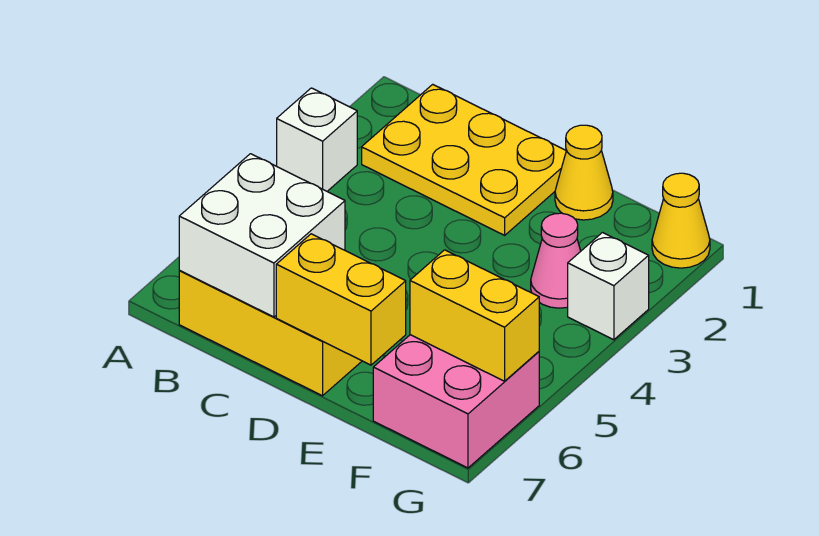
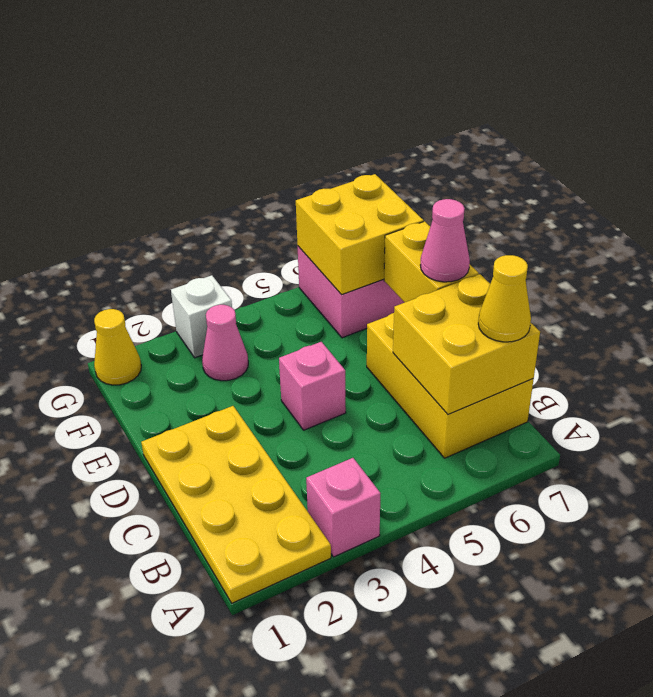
white brick A3 level 1 -> pink brick A3 level 1
yellow plate B1:D2 level 1 -> yellow plate A1:D2 level 1
white brick B6:C7 level 2 -> yellow brick B6:C7 level 2
none -> pink brick D4 level 1
none -> pink cone D7 level 3
yellow cone E1 level 1 -> yellow cone B7 level 3
yellow brick F6:G6 level 2 -> yellow brick F6:G7 level 2

